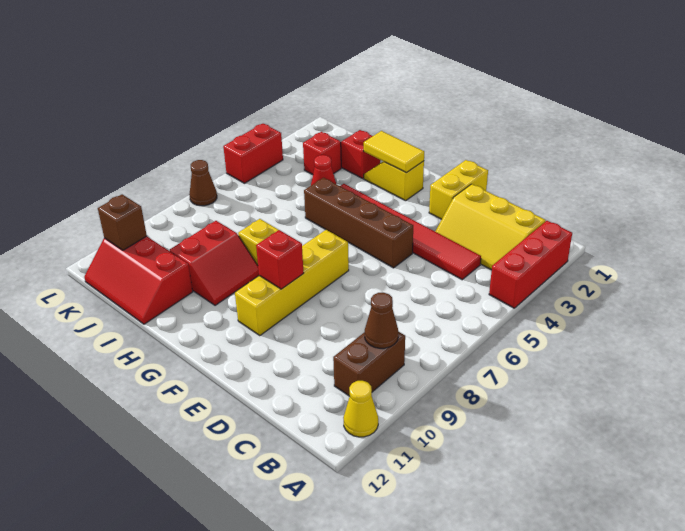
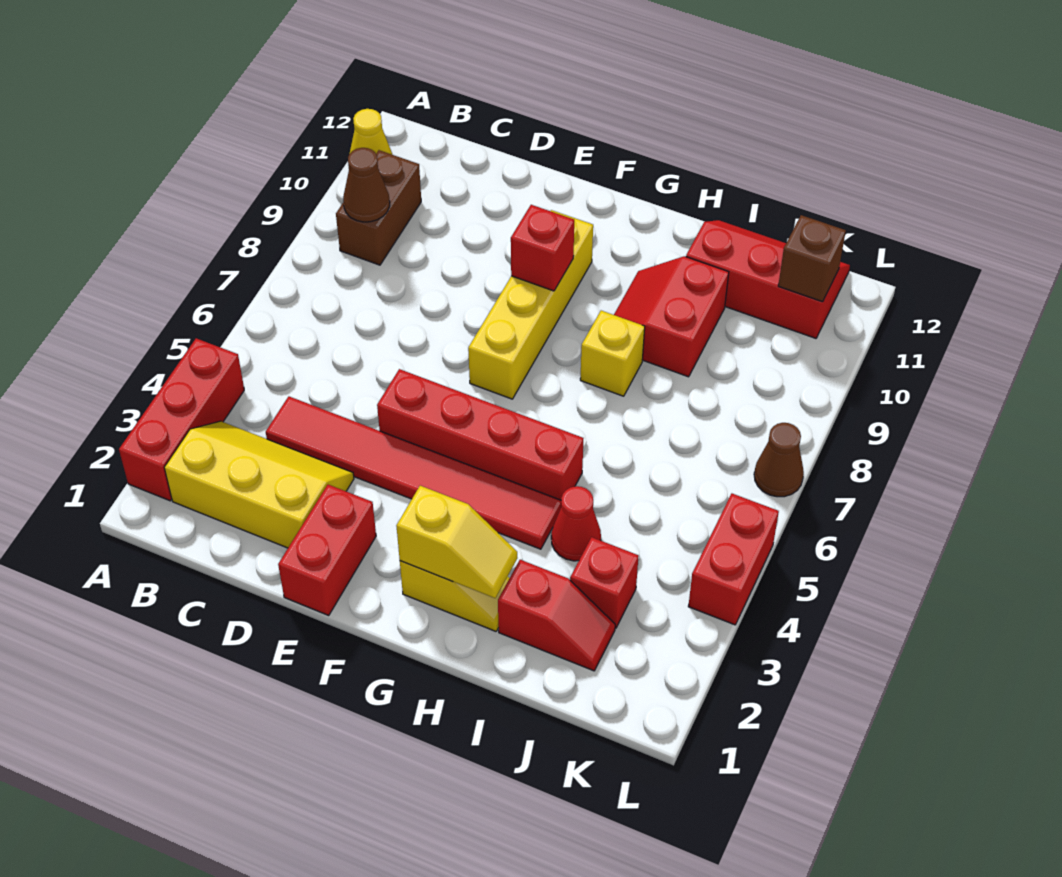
yellow brick E1:E2 level 1 -> red brick E1:E2 level 1
brown brick E5:H5 level 1 -> red brick E5:H5 level 1
yellow tile G2:H2 level 2 -> yellow slope G2:H2 level 2 top G

